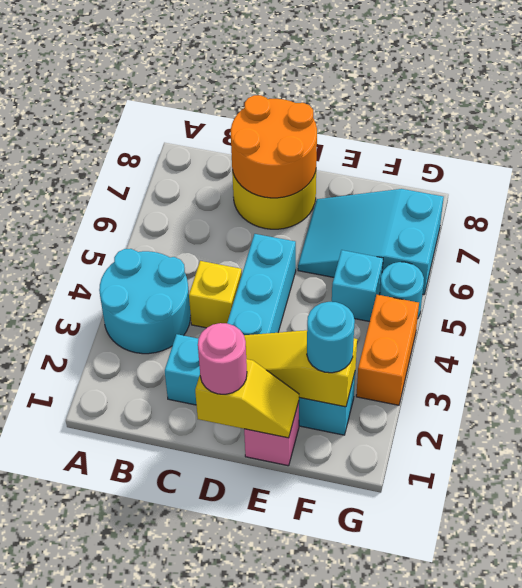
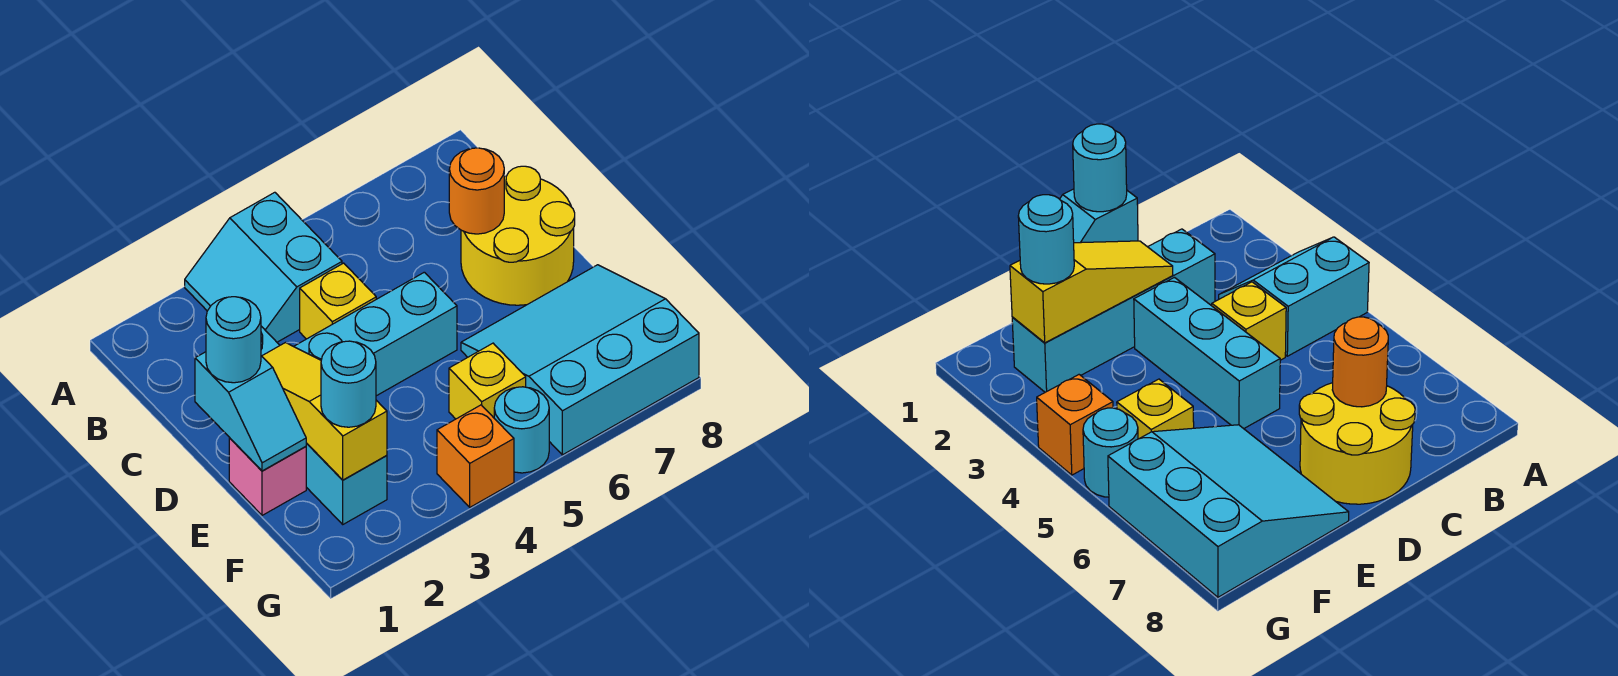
cyan round brick A3:B4 level 1 -> cyan slope A3:B4 level 1 top 4
orange round brick C7:D8 level 2 -> orange round brick C7 level 2
yellow slope D1:E1 level 2 top D -> cyan slope D1:E1 level 2 top D
pink round brick D1 level 3 -> cyan round brick D1 level 3
cyan slope E6:G7 level 1 top G -> cyan slope E6:G8 level 1 top G
cyan brick F5 level 1 -> yellow brick F5 level 1
orange brick G3:G4 level 1 -> orange brick G4 level 1

